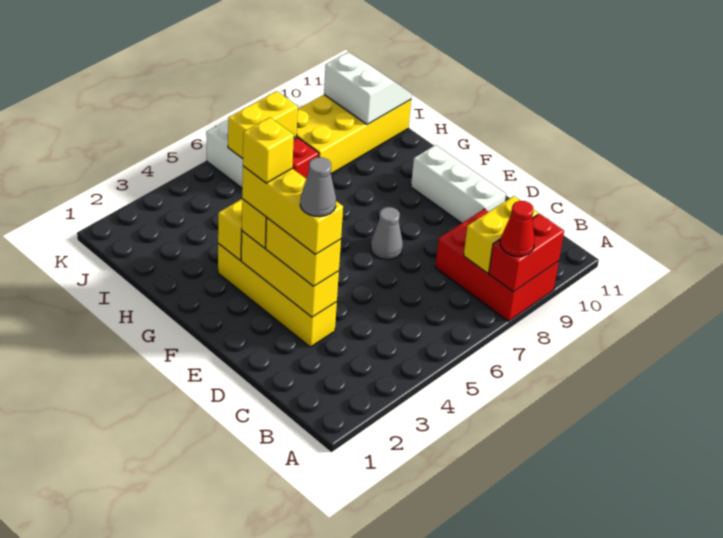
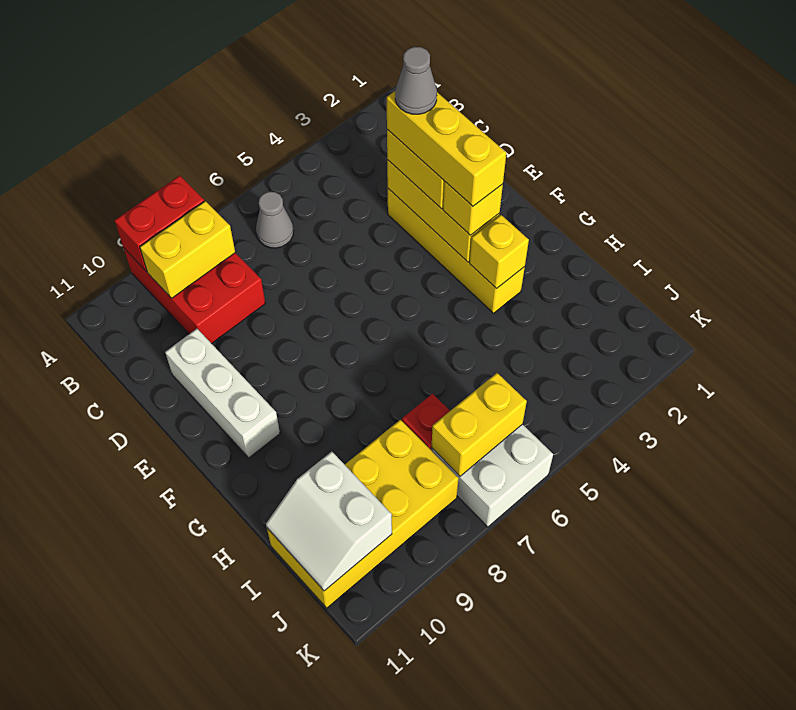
red cone A8 level 3 -> none
grey cone E7 level 1 -> grey cone B6 level 1
yellow brick F3 level 5 -> none

